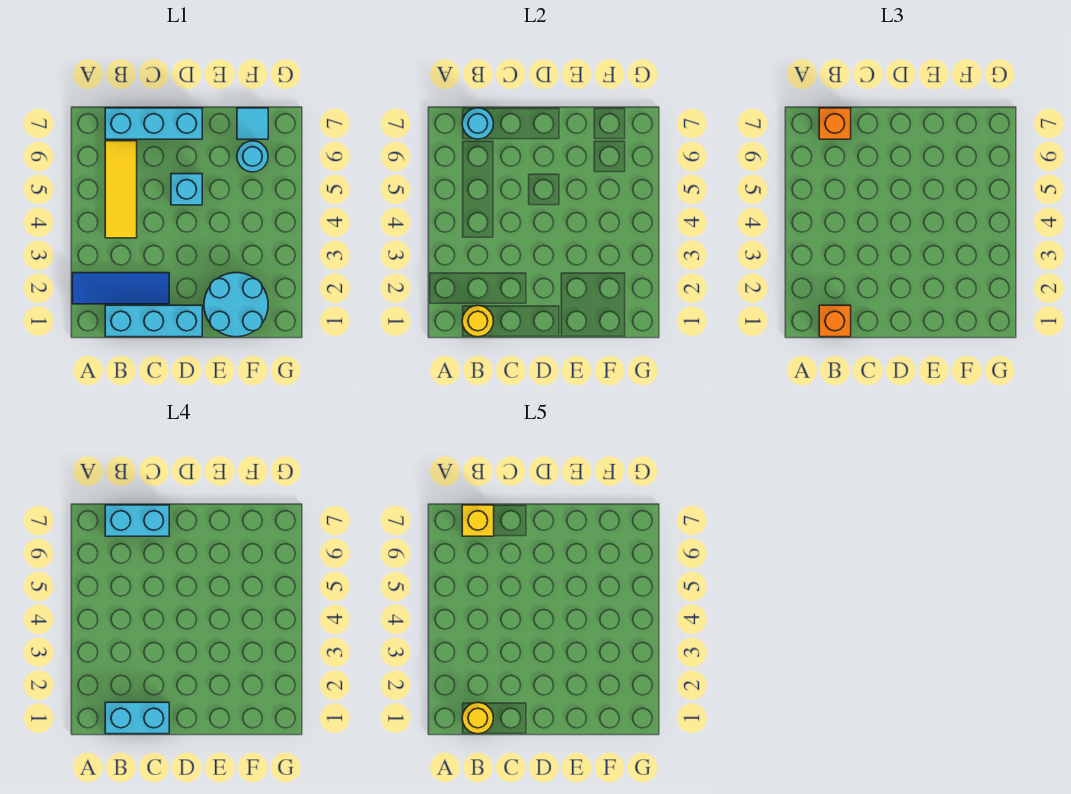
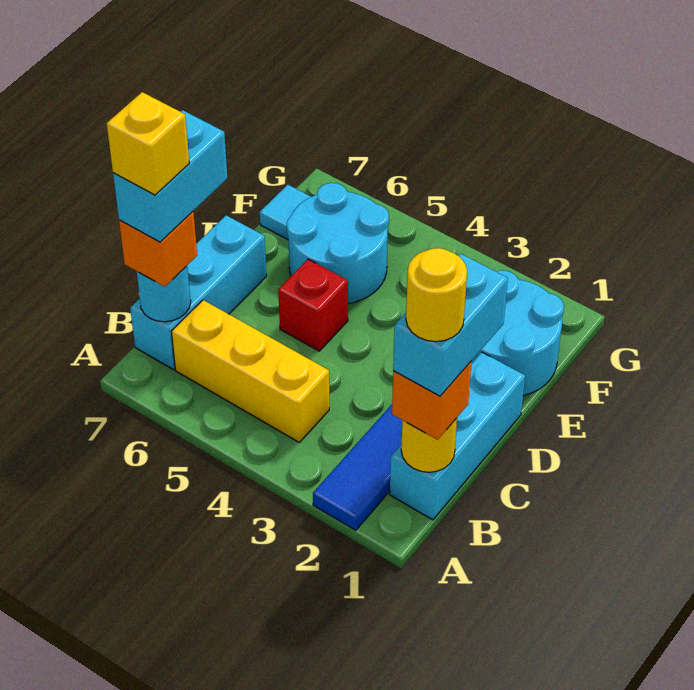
yellow tile B4:B6 level 1 -> yellow brick B4:B6 level 1
cyan brick D5 level 1 -> red brick D5 level 1
cyan round brick F6 level 1 -> cyan round brick E5:F6 level 1

